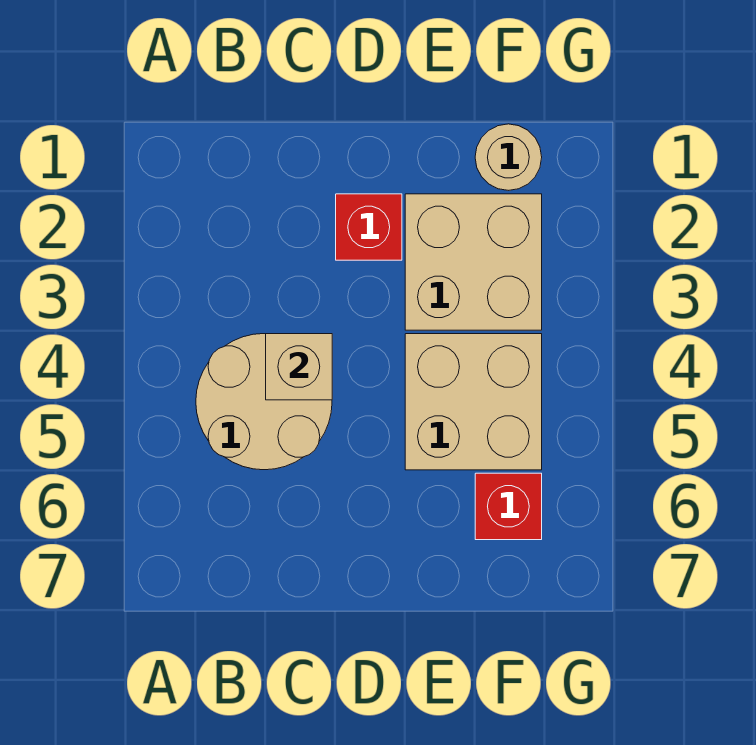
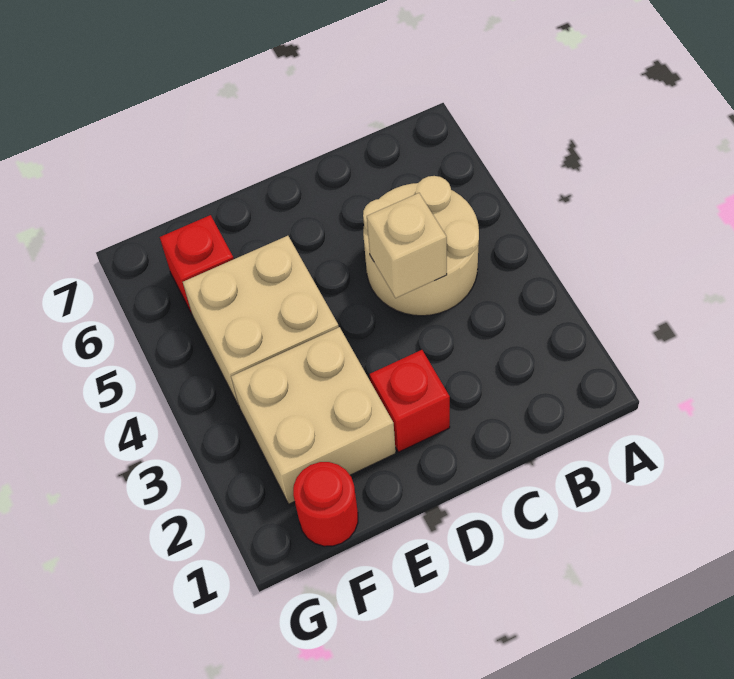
tan round brick F1 level 1 -> red round brick F1 level 1

